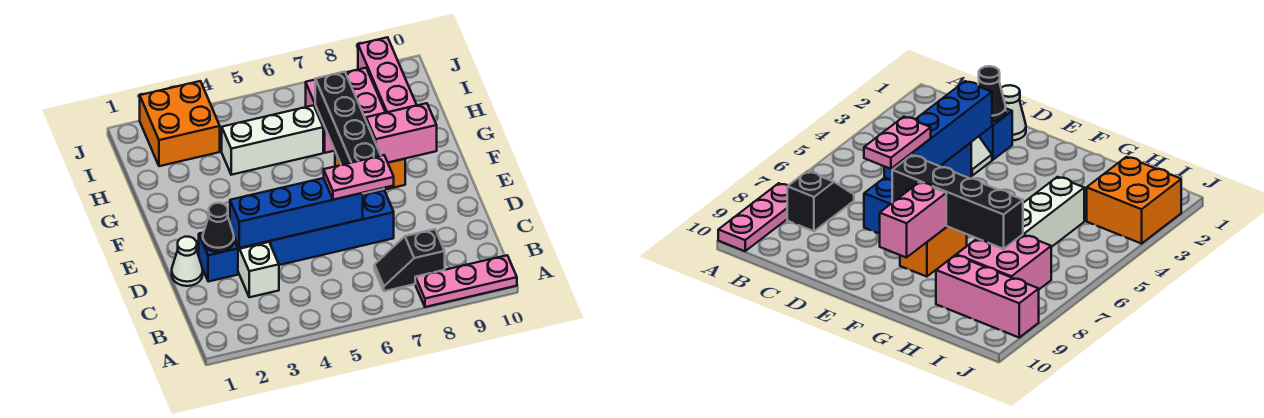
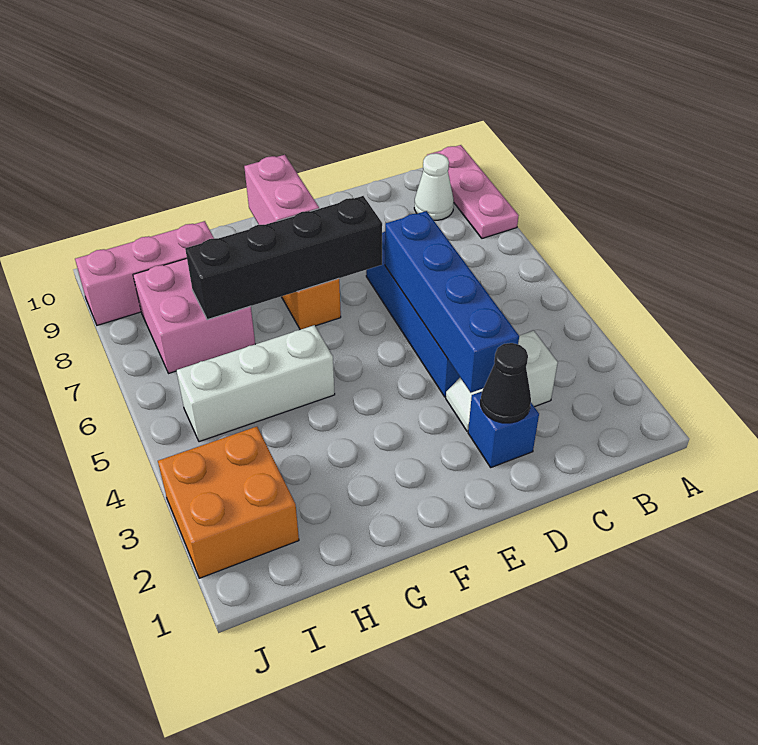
black slope B7:B8 level 1 top 8 -> none
white cone D1 level 1 -> white cone B9 level 1
pink plate D6:D7 level 3 -> none
white brick H4:H6 level 1 -> white brick G5:I5 level 1

